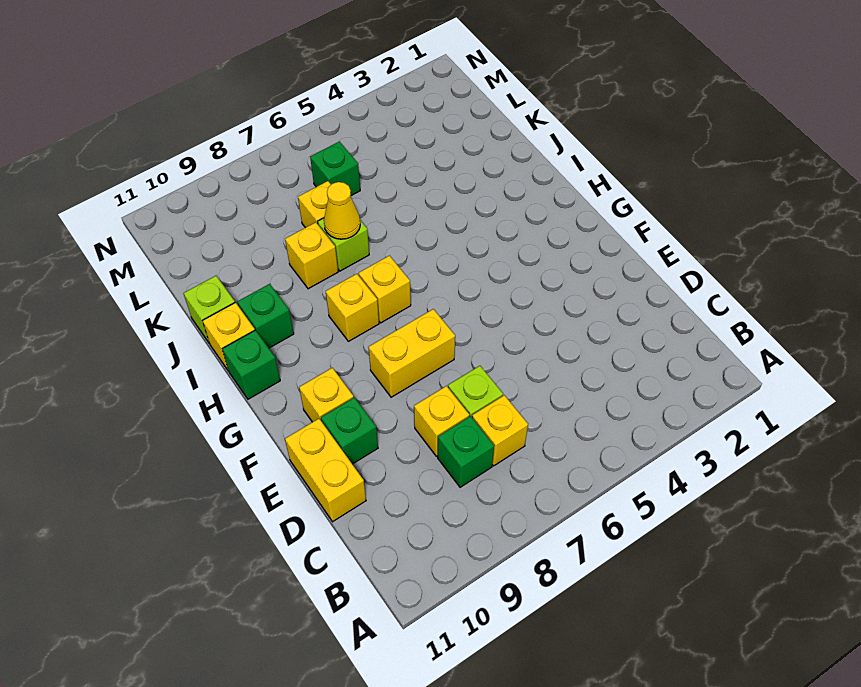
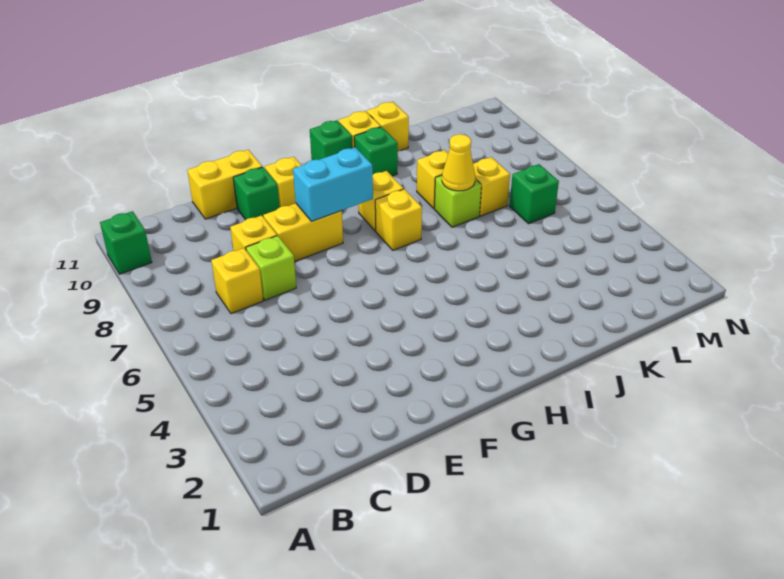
green brick C8 level 1 -> green brick A10 level 1
yellow brick F7:F8 level 1 -> yellow brick E8:F8 level 1
none -> cyan brick F8:G8 level 2
lime brick J11 level 1 -> yellow brick J11 level 1

